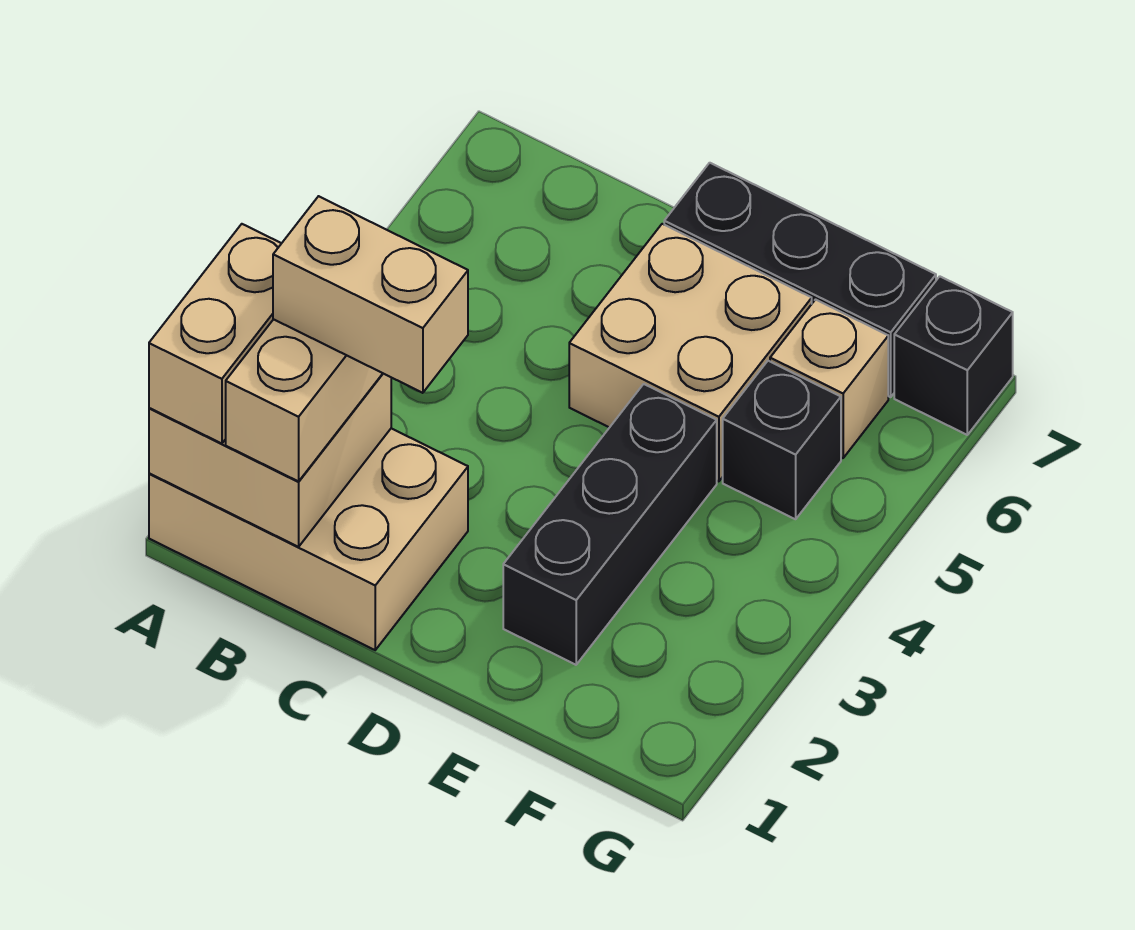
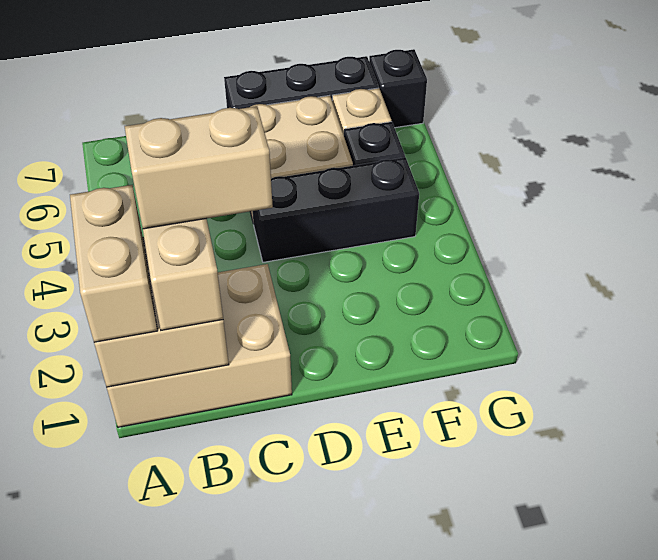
black brick E2:E4 level 1 -> black brick D4:F4 level 1

